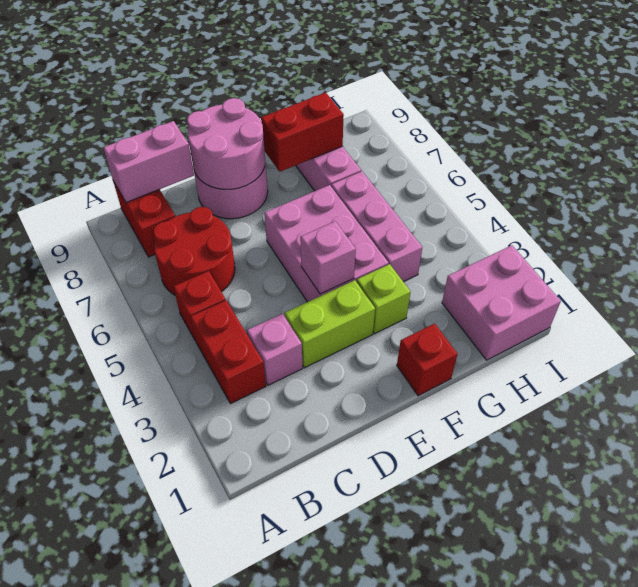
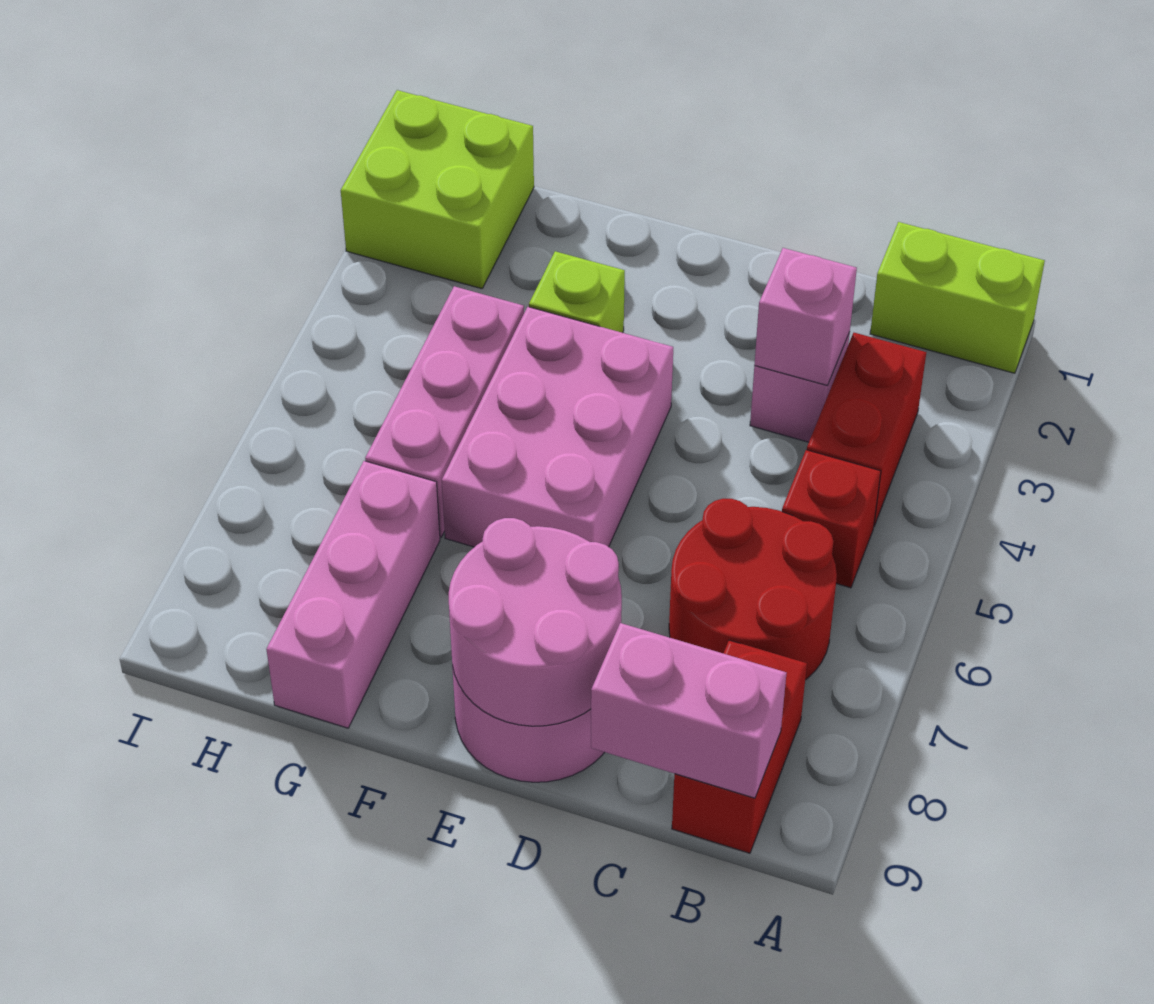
lime brick D3:E3 level 1 -> lime brick A1:B1 level 1
pink brick E4 level 2 -> pink brick C3 level 2
red brick F1 level 1 -> none
red brick F8:G8 level 2 -> none
pink brick H1:I2 level 1 -> lime brick H1:I2 level 1

